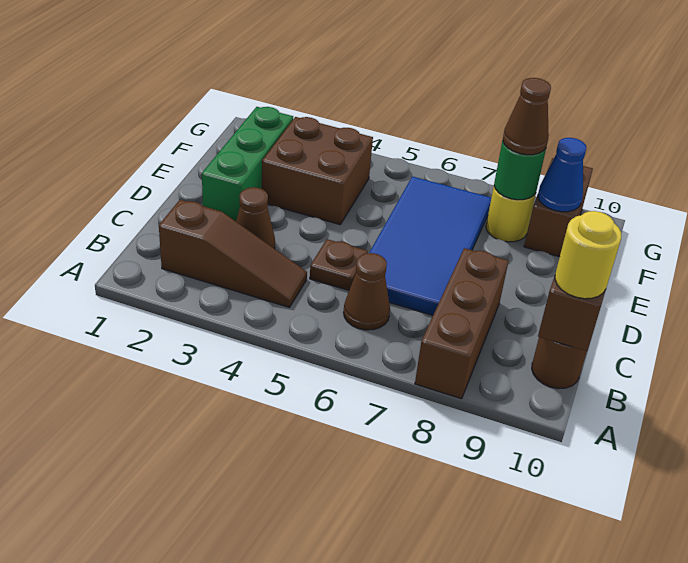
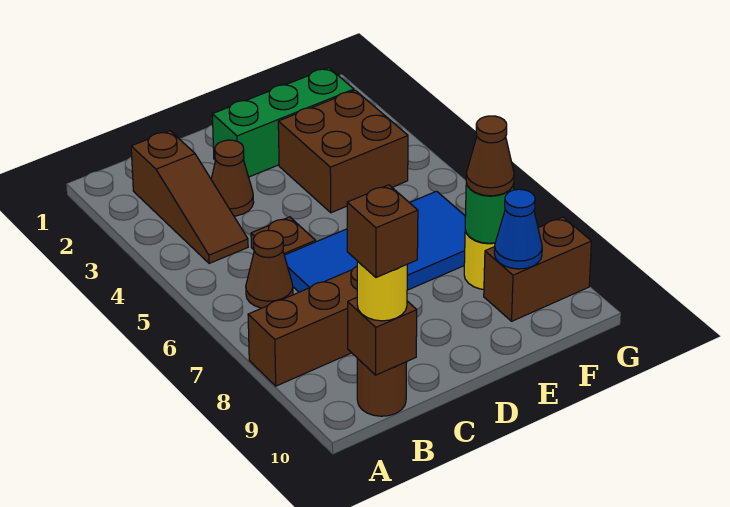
none -> brown brick B10 level 4

